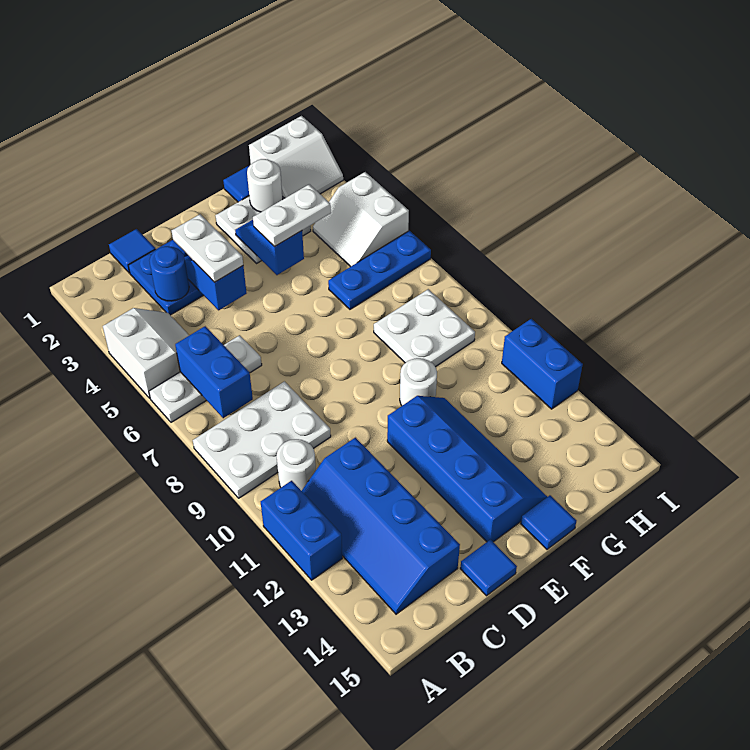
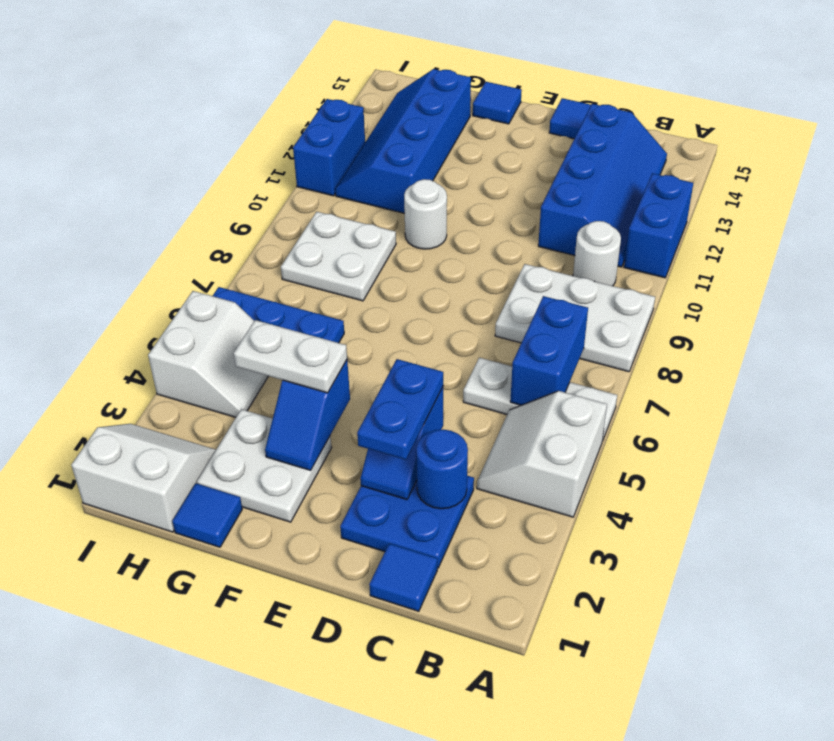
white plate D3:D4 level 3 -> blue plate D3:D4 level 3
blue slope E11:F14 level 1 top E -> blue slope G11:H14 level 1 top G
white round brick G2 level 2 -> none

